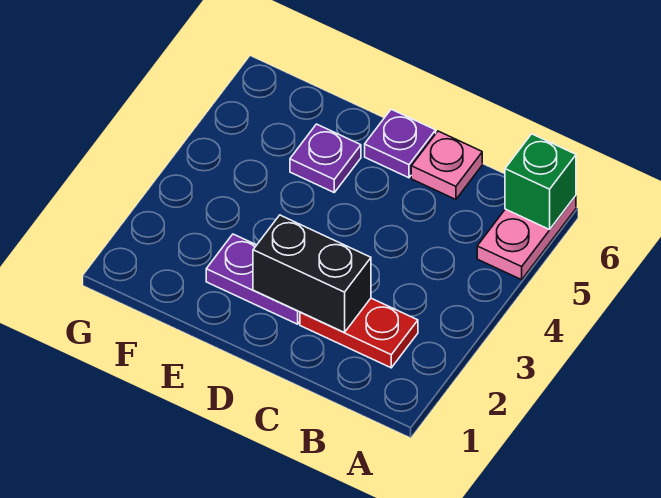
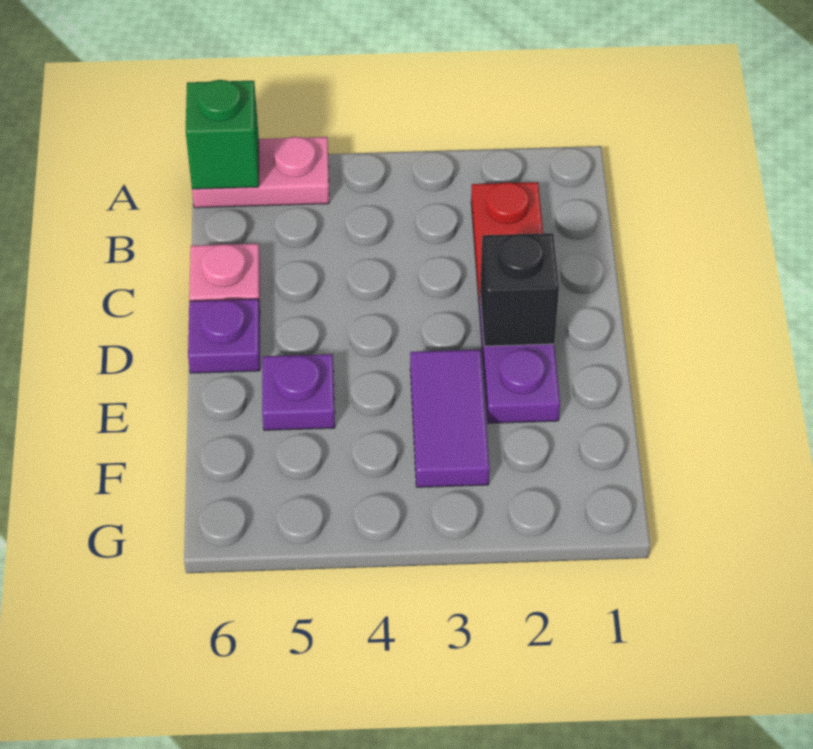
black brick C2:D2 level 2 -> black brick D2 level 2
none -> purple tile E3:F3 level 1

